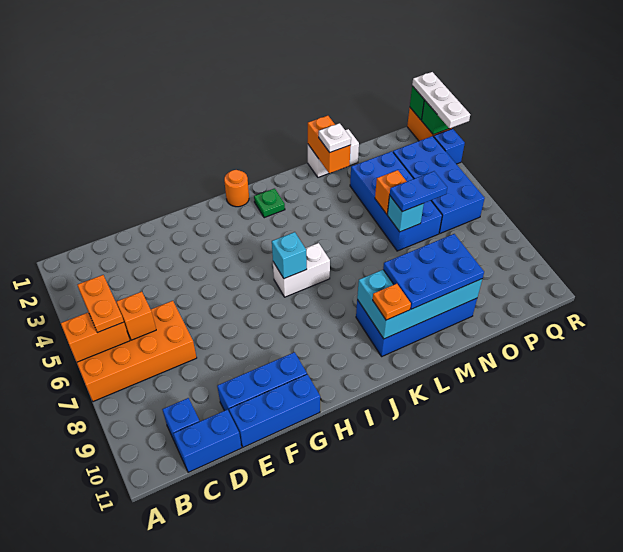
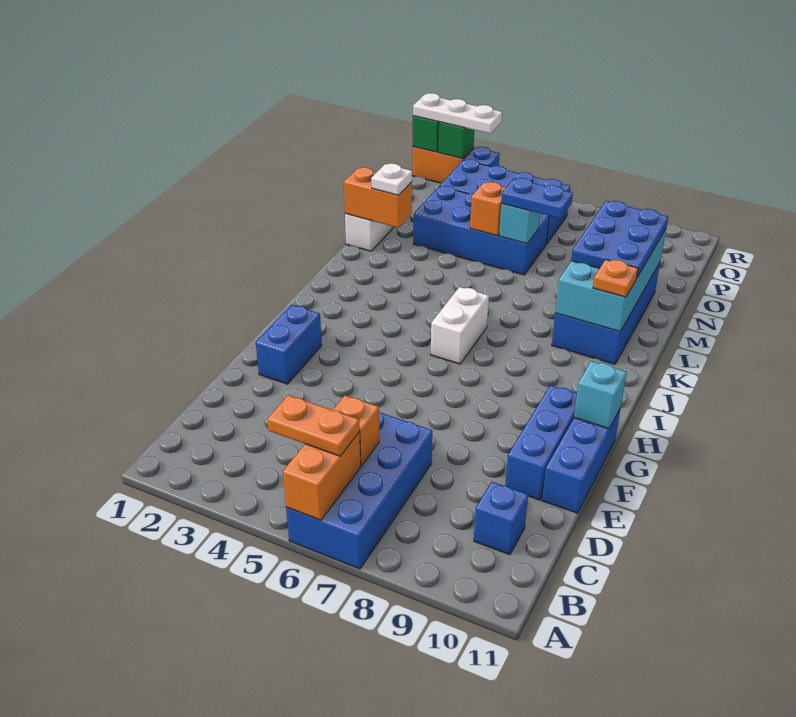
orange brick A6:D7 level 1 -> blue brick A6:D7 level 1
blue brick C11:D11 level 1 -> blue brick F2:G2 level 1
orange round brick I1 level 1 -> none
cyan brick I6 level 2 -> cyan brick G11 level 2
green plate J2 level 1 -> none
blue plate N6:O6 level 3 -> blue plate N6:N7 level 3

